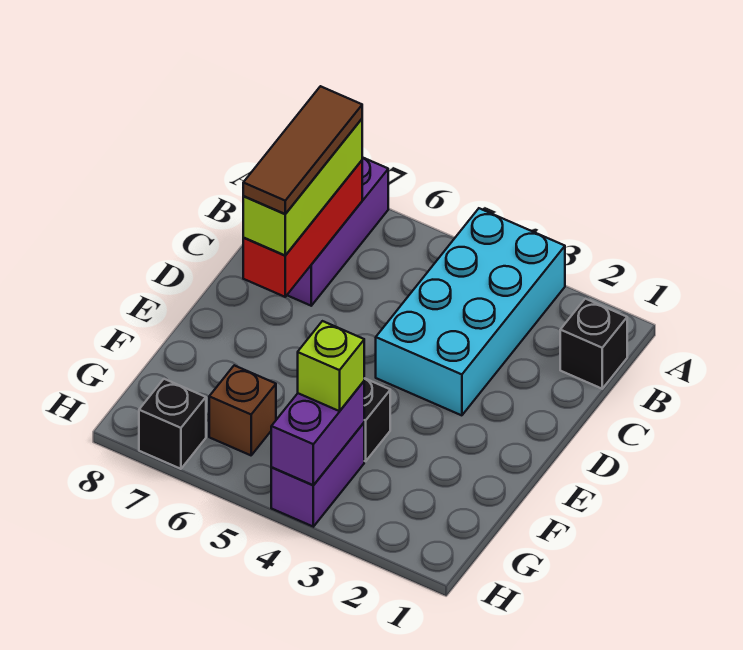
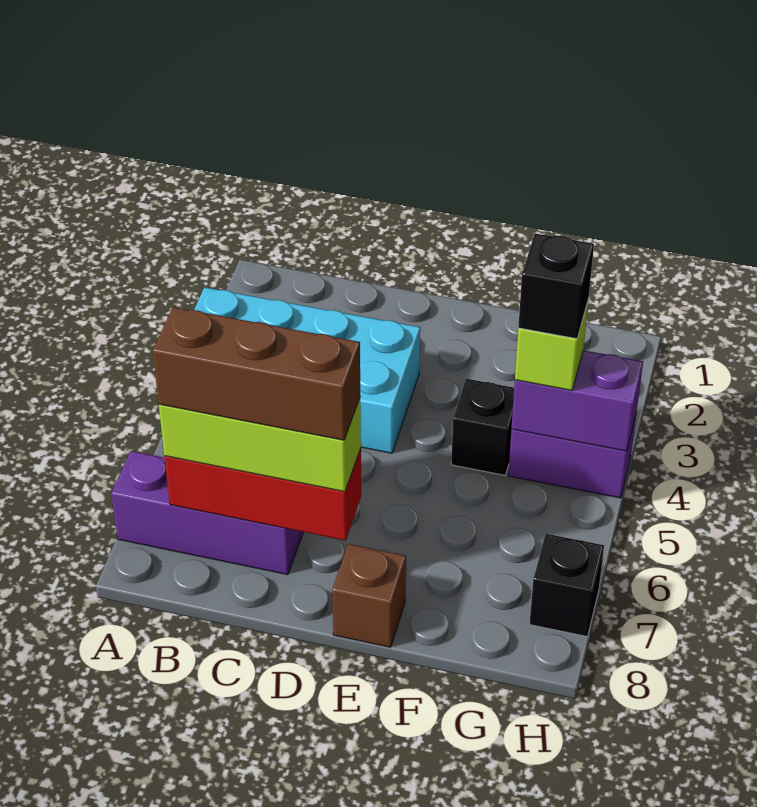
black brick B1 level 1 -> black brick G4 level 4
brown tile B7:D7 level 4 -> brown brick B7:D7 level 4
brown brick G6 level 1 -> brown brick E8 level 1

